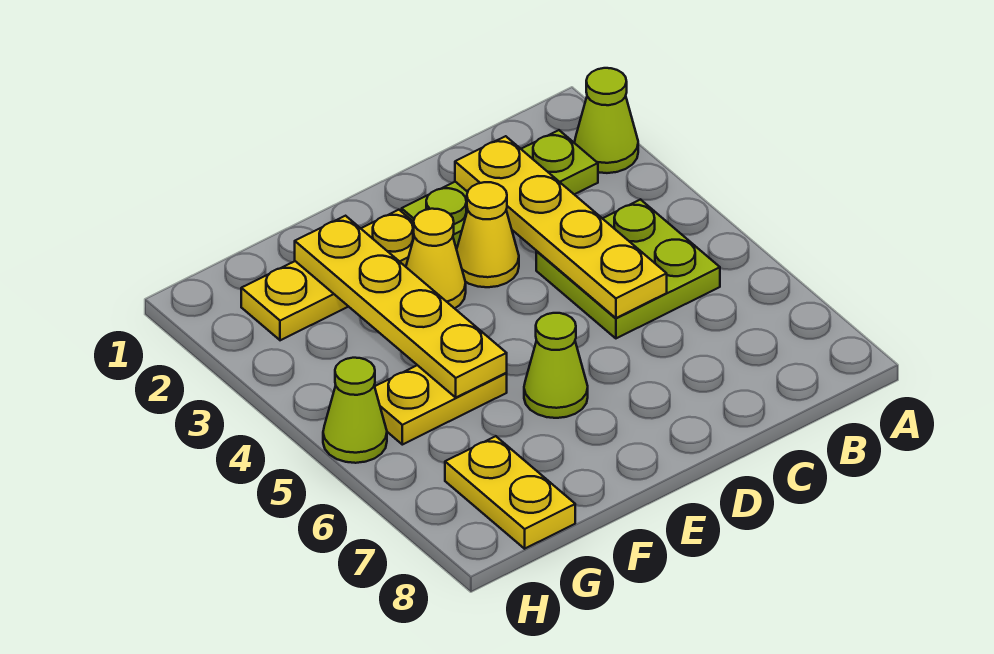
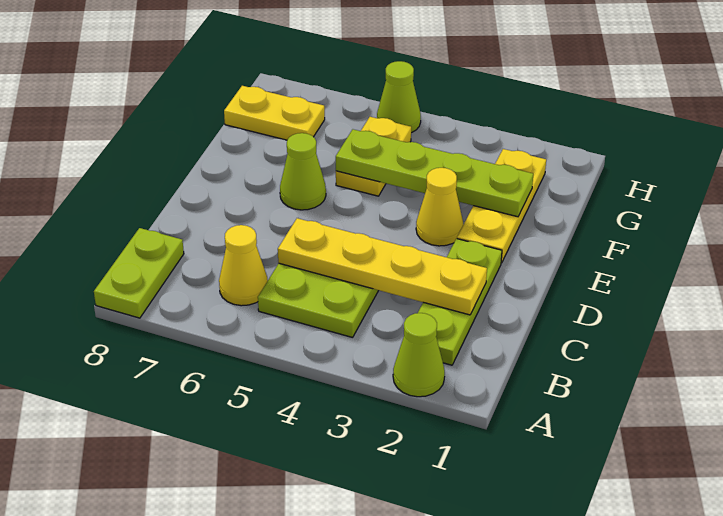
none -> lime plate A8:B8 level 1
yellow cone D3 level 1 -> yellow cone B6 level 1
yellow plate F2:F5 level 2 -> lime plate F2:F5 level 2

